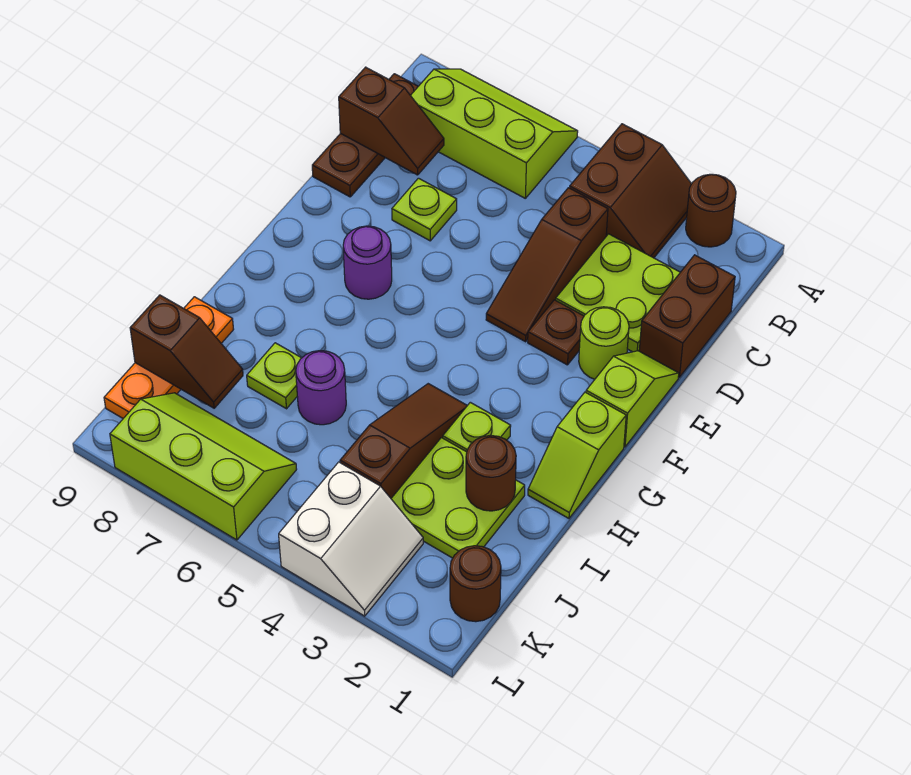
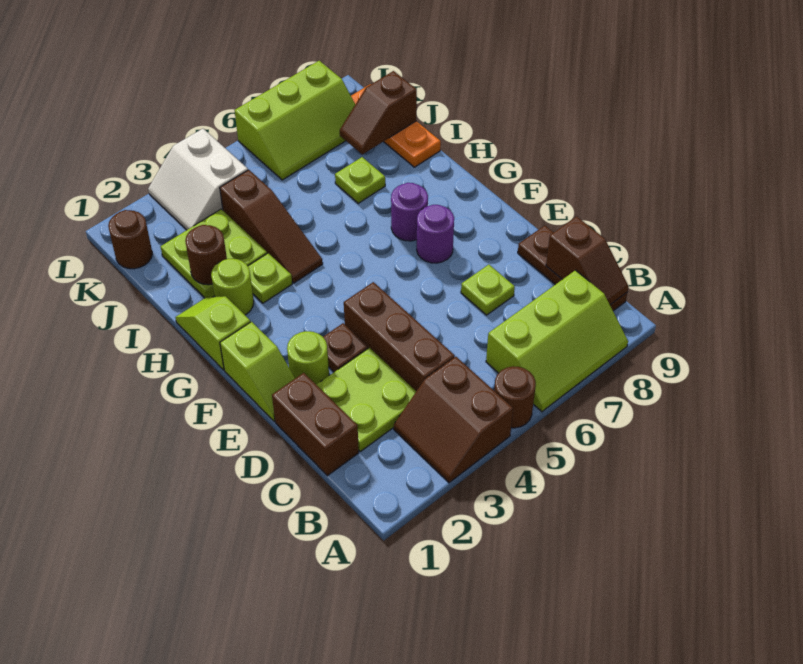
brown round brick A2 level 1 -> brown round brick A5 level 1
brown slope C4:E4 level 1 top C -> brown brick C4:E4 level 1
brown slope C8:C9 level 2 top 9 -> brown slope B9:C9 level 2 top C
none -> lime round brick H2 level 1
purple round brick I6 level 1 -> purple round brick G7 level 1

